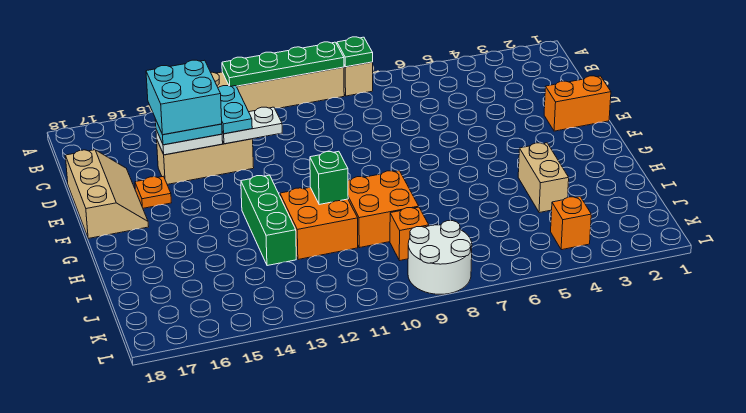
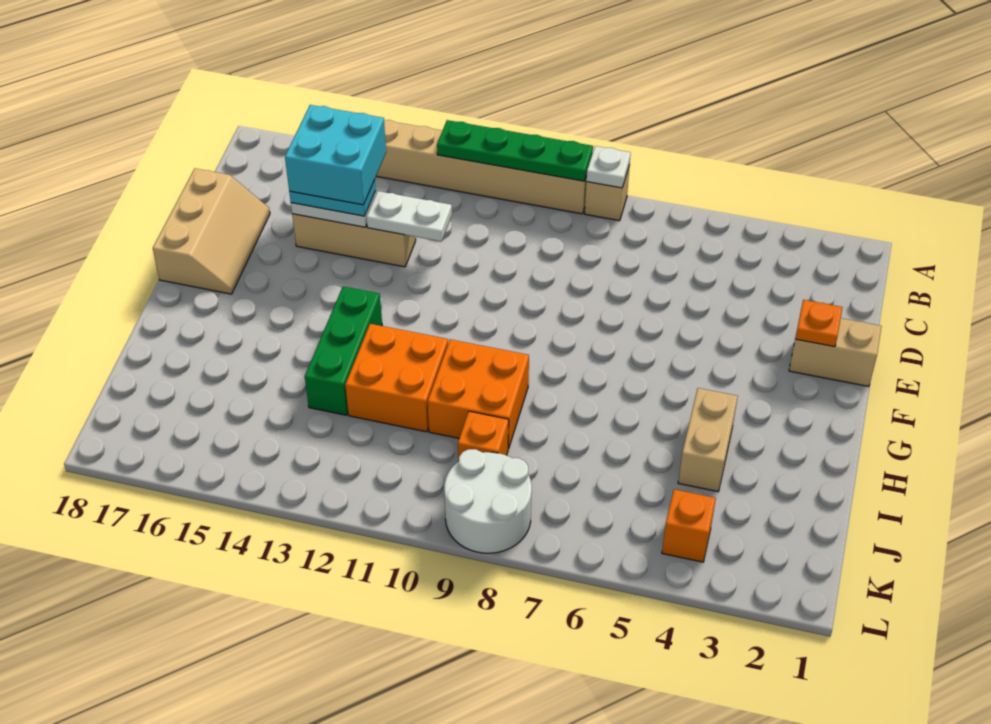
green plate A8 level 2 -> white plate A8 level 2
cyan plate C13:D13 level 3 -> none
orange brick E1:E2 level 1 -> tan brick E1:E2 level 1
orange plate E16 level 1 -> orange plate E2 level 2
green brick H11 level 2 -> none

